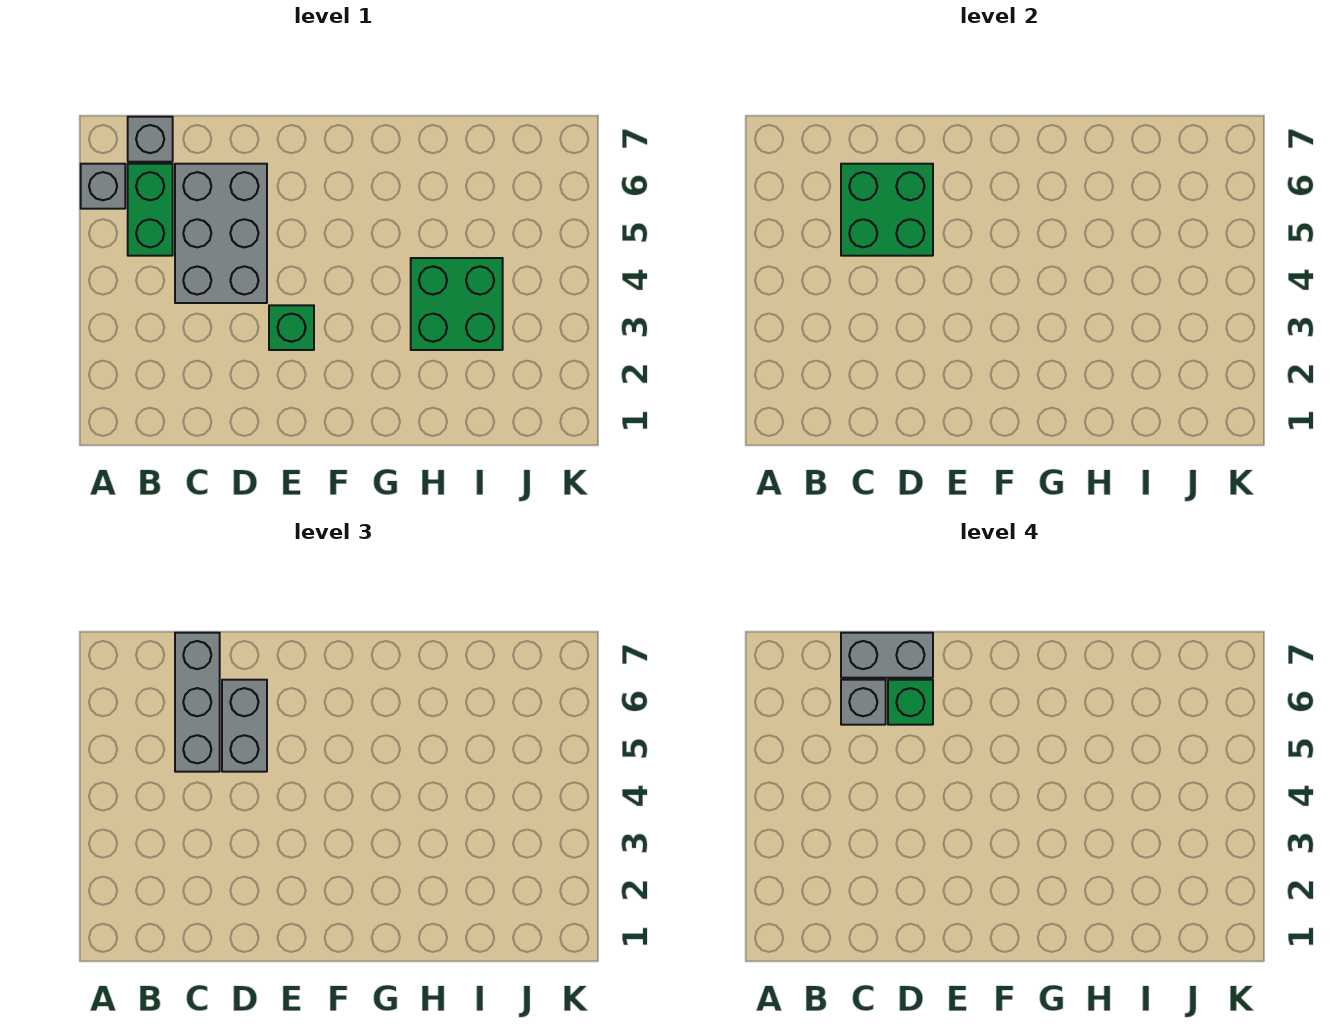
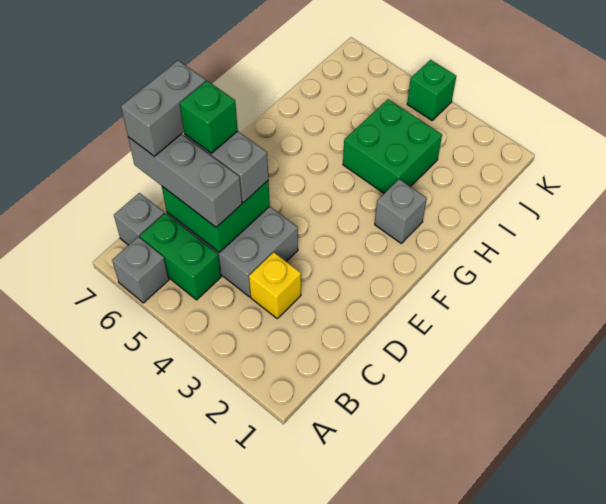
none -> yellow brick C3 level 1
grey brick C6 level 4 -> grey brick G2 level 1
green brick E3 level 1 -> green brick K4 level 1

